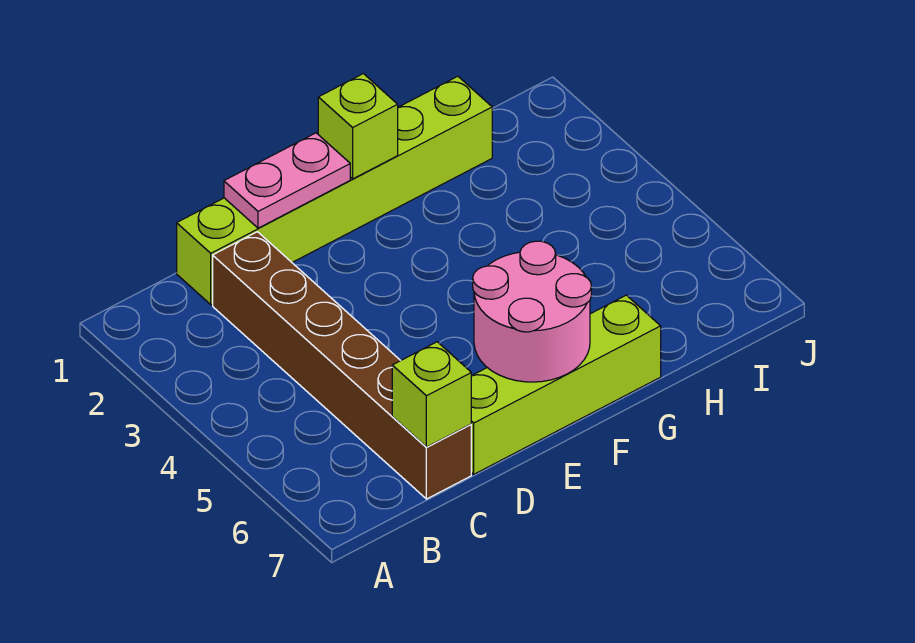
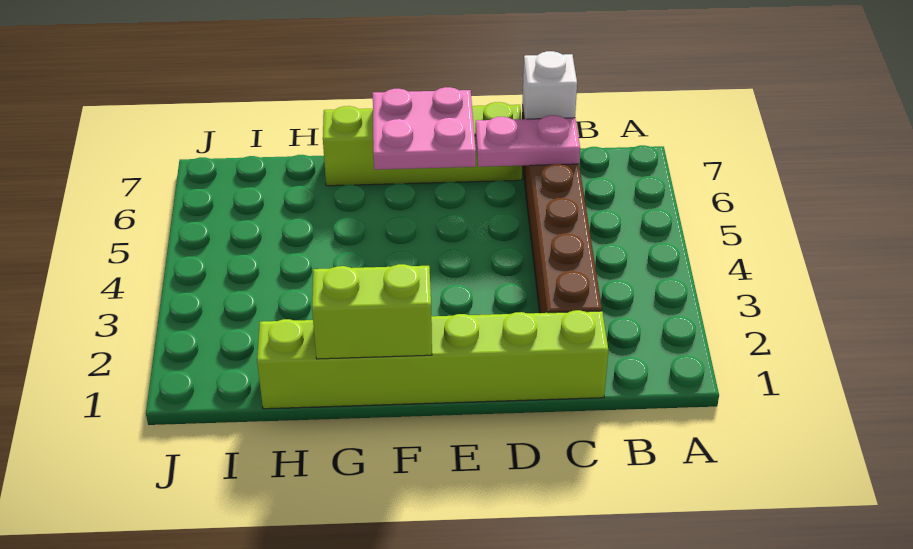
lime brick C7 level 2 -> white brick C7 level 2
pink plate D1:E1 level 2 -> pink plate C6:D6 level 2
pink round brick E6:F7 level 2 -> pink plate E6:F7 level 2
lime brick F1 level 2 -> lime brick F1:G1 level 2

